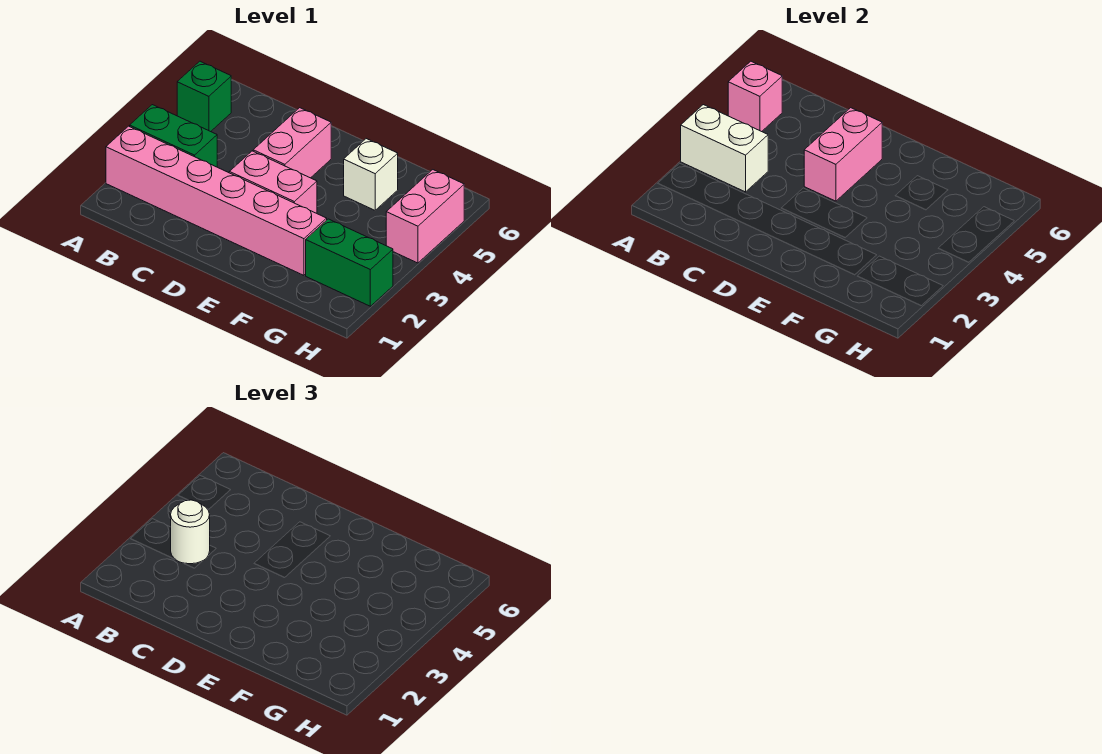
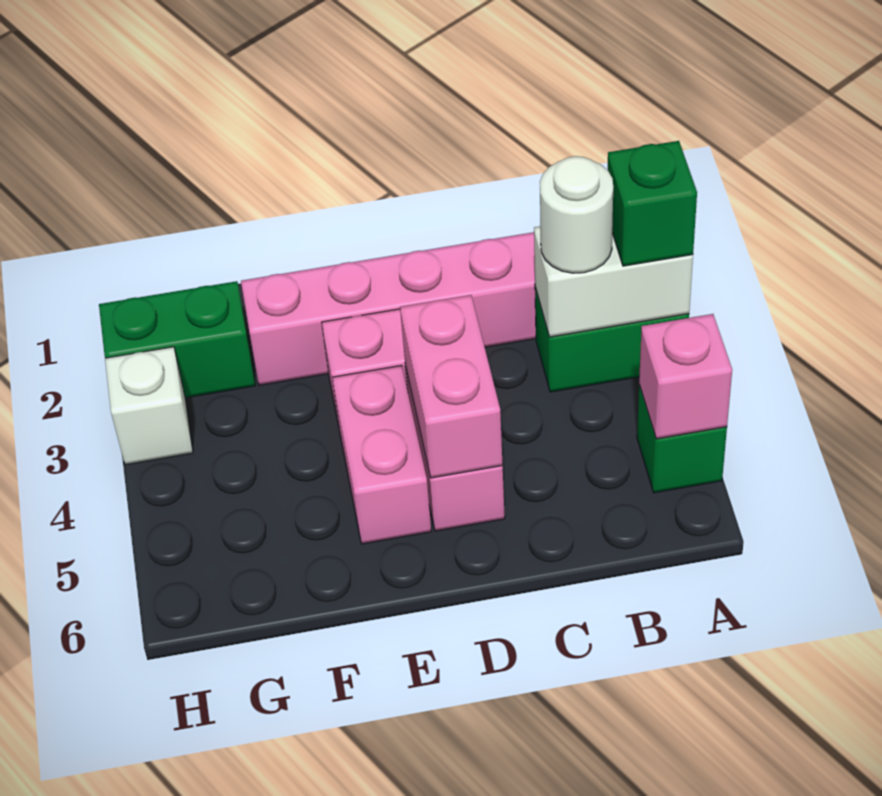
none -> green brick A3 level 3
white brick F5 level 1 -> white brick H3 level 1
pink brick H4:H5 level 1 -> pink brick E4:E5 level 1

